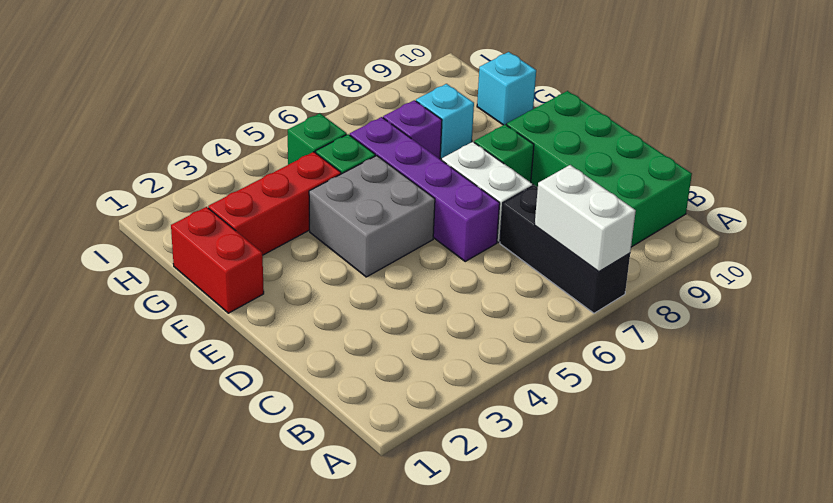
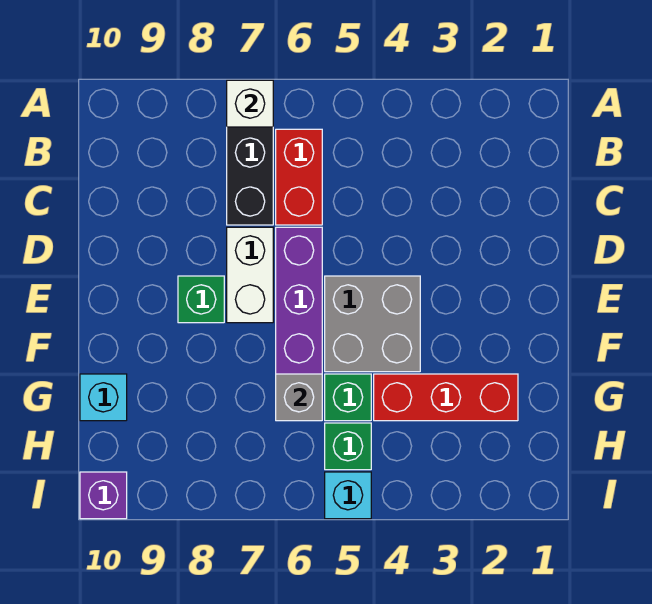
white brick A7:B7 level 2 -> white brick A7 level 2
green brick B9:E10 level 1 -> none
red brick F1:G1 level 1 -> red brick B6:C6 level 1
none -> grey brick G6 level 2
purple brick G7 level 1 -> purple brick I10 level 1
cyan brick G8 level 1 -> cyan brick I5 level 1

